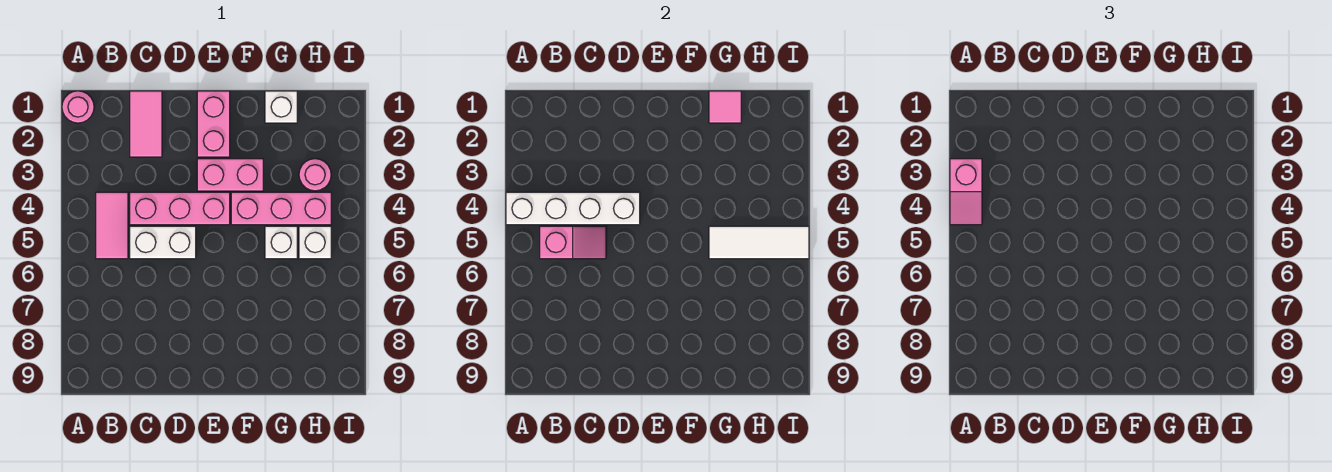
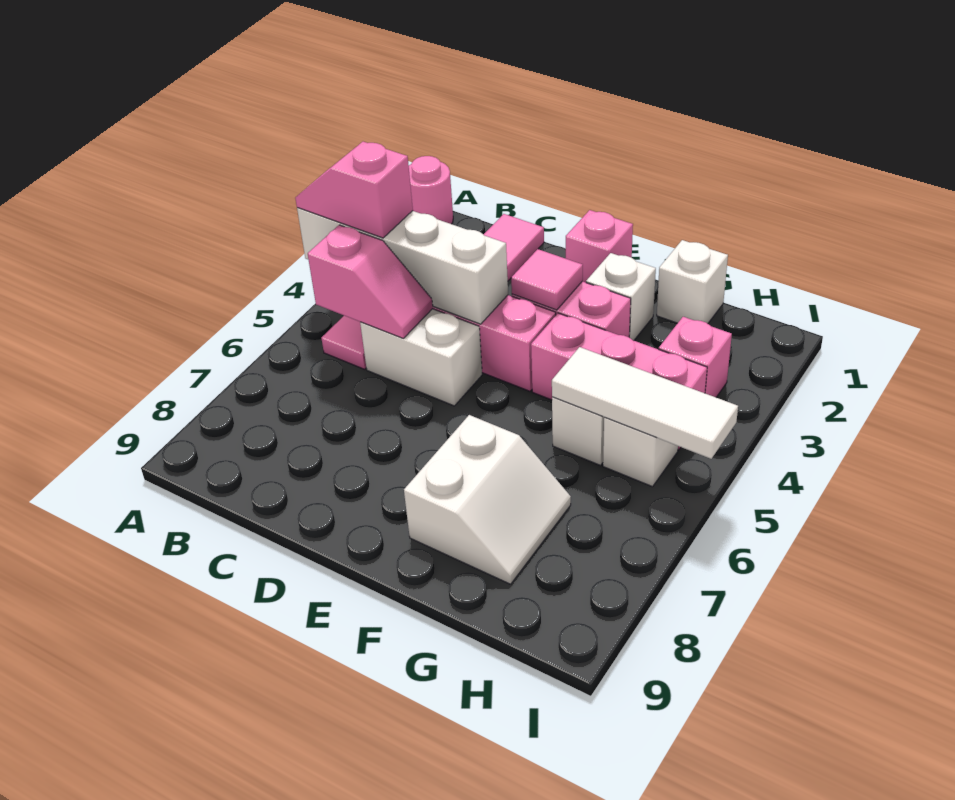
pink slope A3:A4 level 3 top 3 -> pink slope A4:B4 level 3 top B
pink brick E1:E2 level 1 -> pink brick E1 level 1
none -> white brick F2 level 1
none -> white slope F7:G8 level 1 top F
pink tile G1 level 2 -> pink tile E3 level 2
pink round brick H3 level 1 -> pink brick H3 level 1

